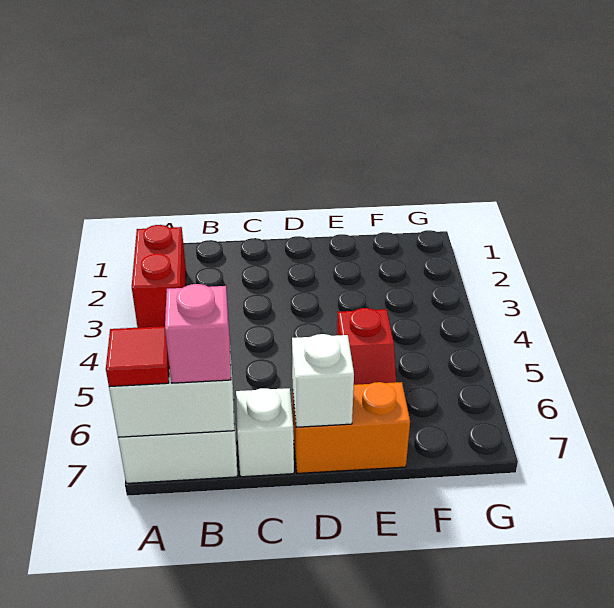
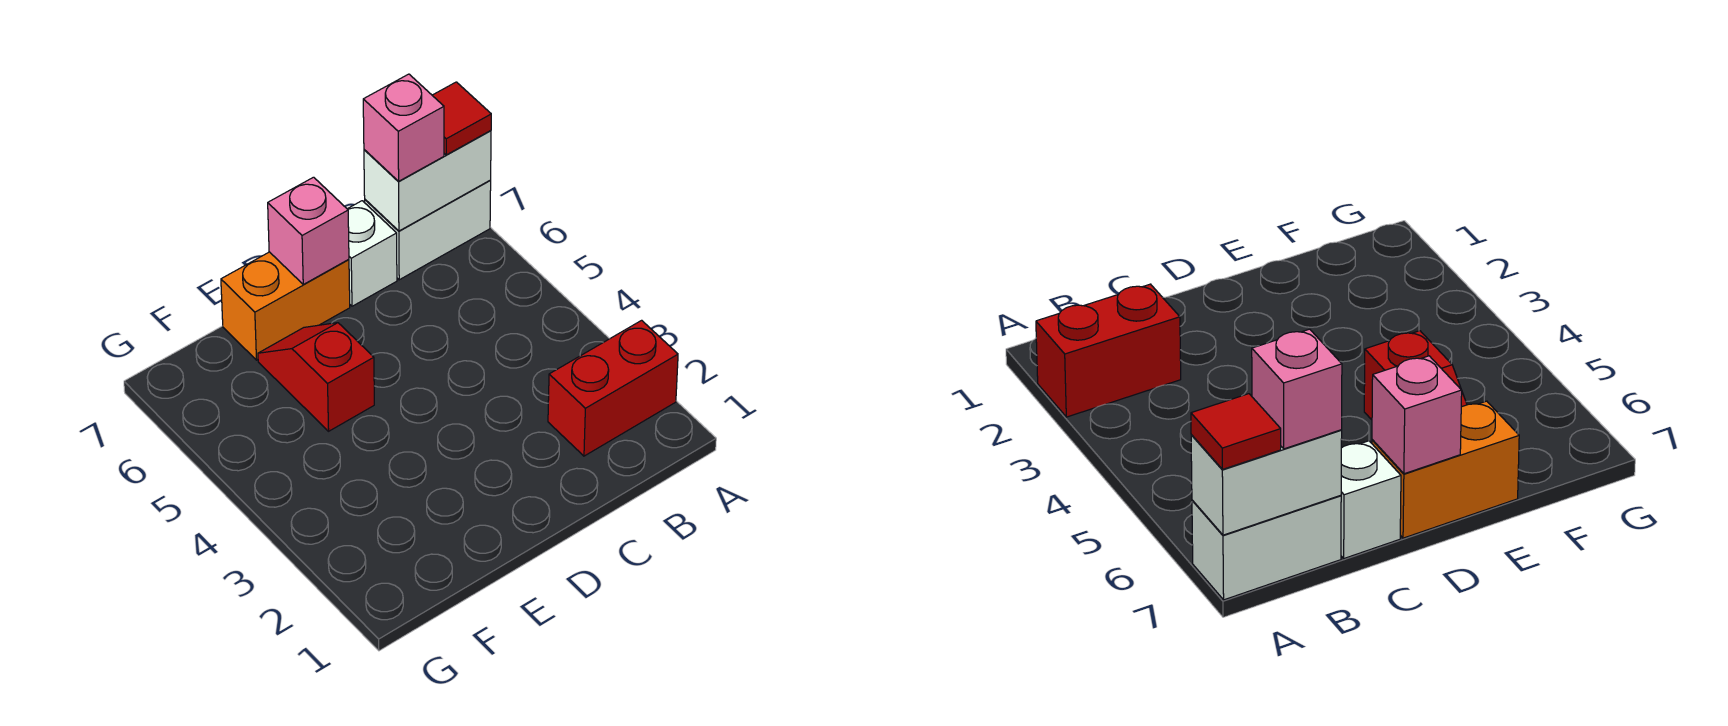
red brick A2:A3 level 1 -> red brick A2:B2 level 1
white brick D7 level 2 -> pink brick D7 level 2

